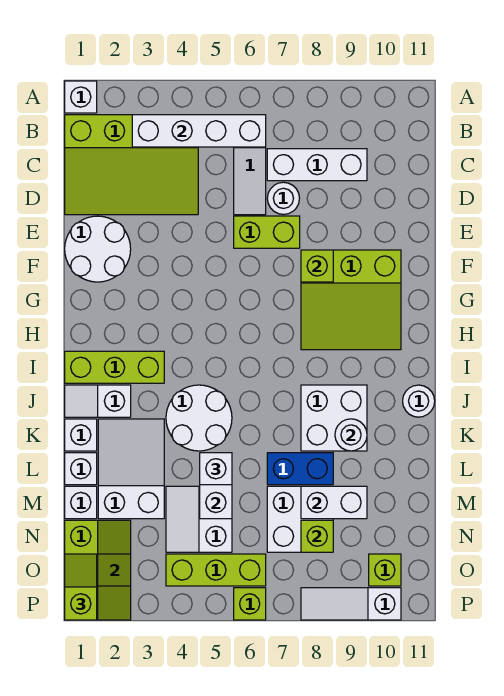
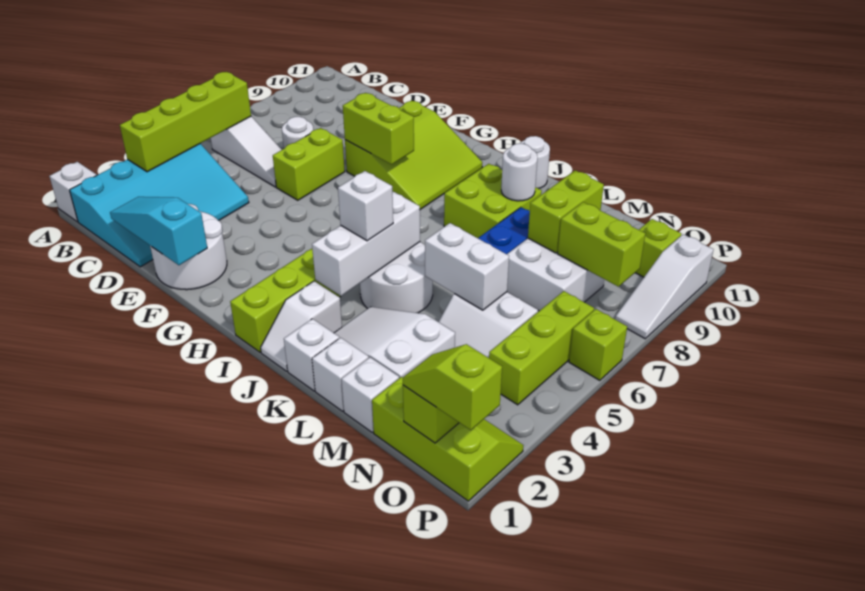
lime slope B1:D4 level 1 top B -> cyan slope B1:D4 level 1 top B
white brick B3:B6 level 2 -> lime brick B3:B6 level 2
white brick C7:C9 level 1 -> white brick J3:J5 level 2
none -> cyan slope D1:F1 level 2 top F
lime brick F8 level 2 -> lime brick F8:G8 level 2
white brick J8:K9 level 1 -> lime brick J8:K9 level 1
white brick L5 level 3 -> white brick J4 level 3
white brick M8:M9 level 2 -> lime brick M8:M9 level 2
lime brick N8 level 2 -> lime brick N8:O8 level 2

